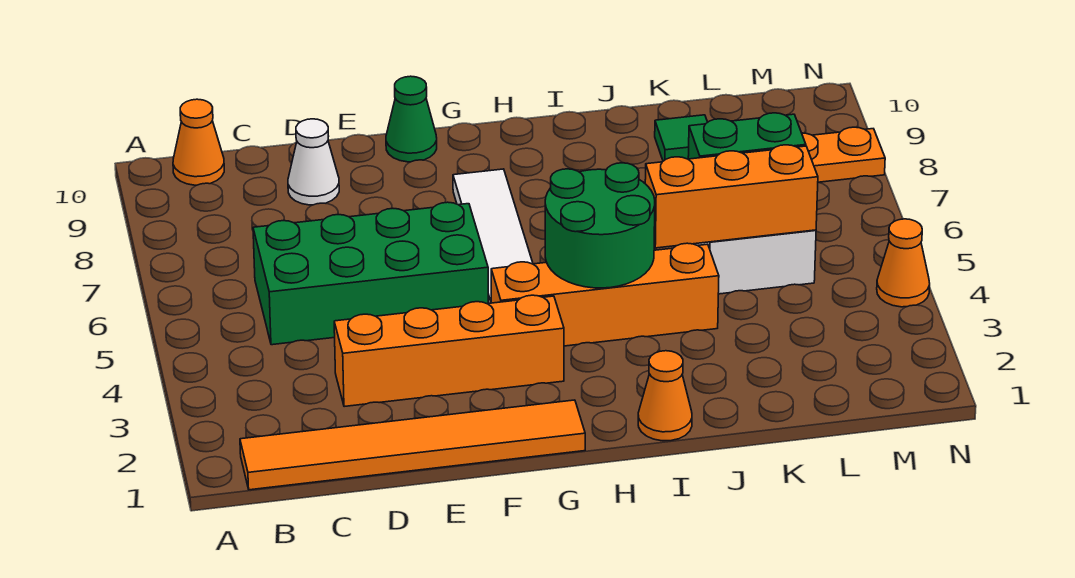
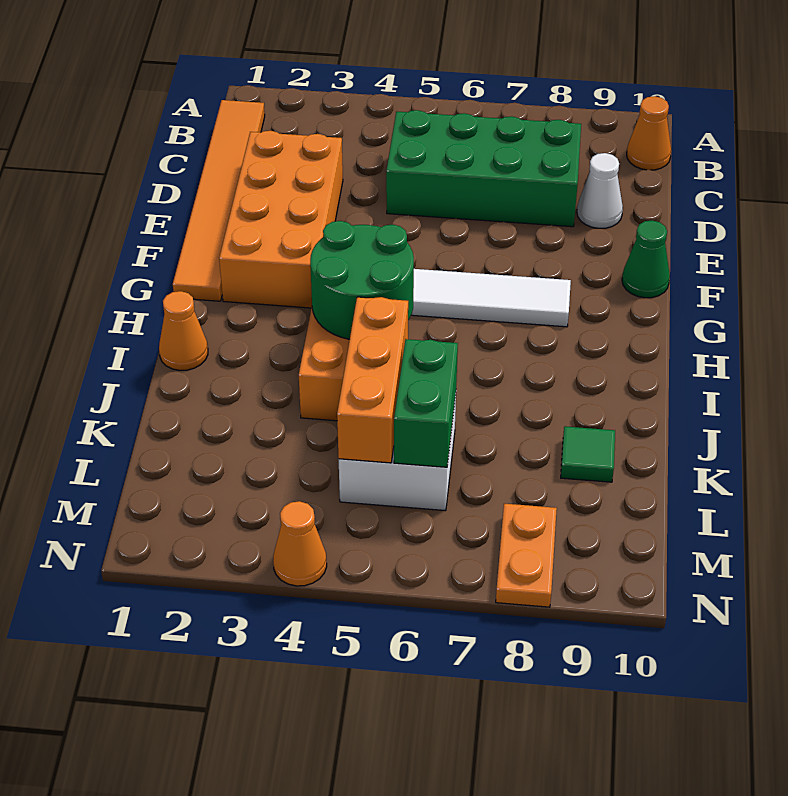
green brick C5:F6 level 1 -> green brick C5:D8 level 1
orange brick D3:G3 level 1 -> orange brick D2:G3 level 1

